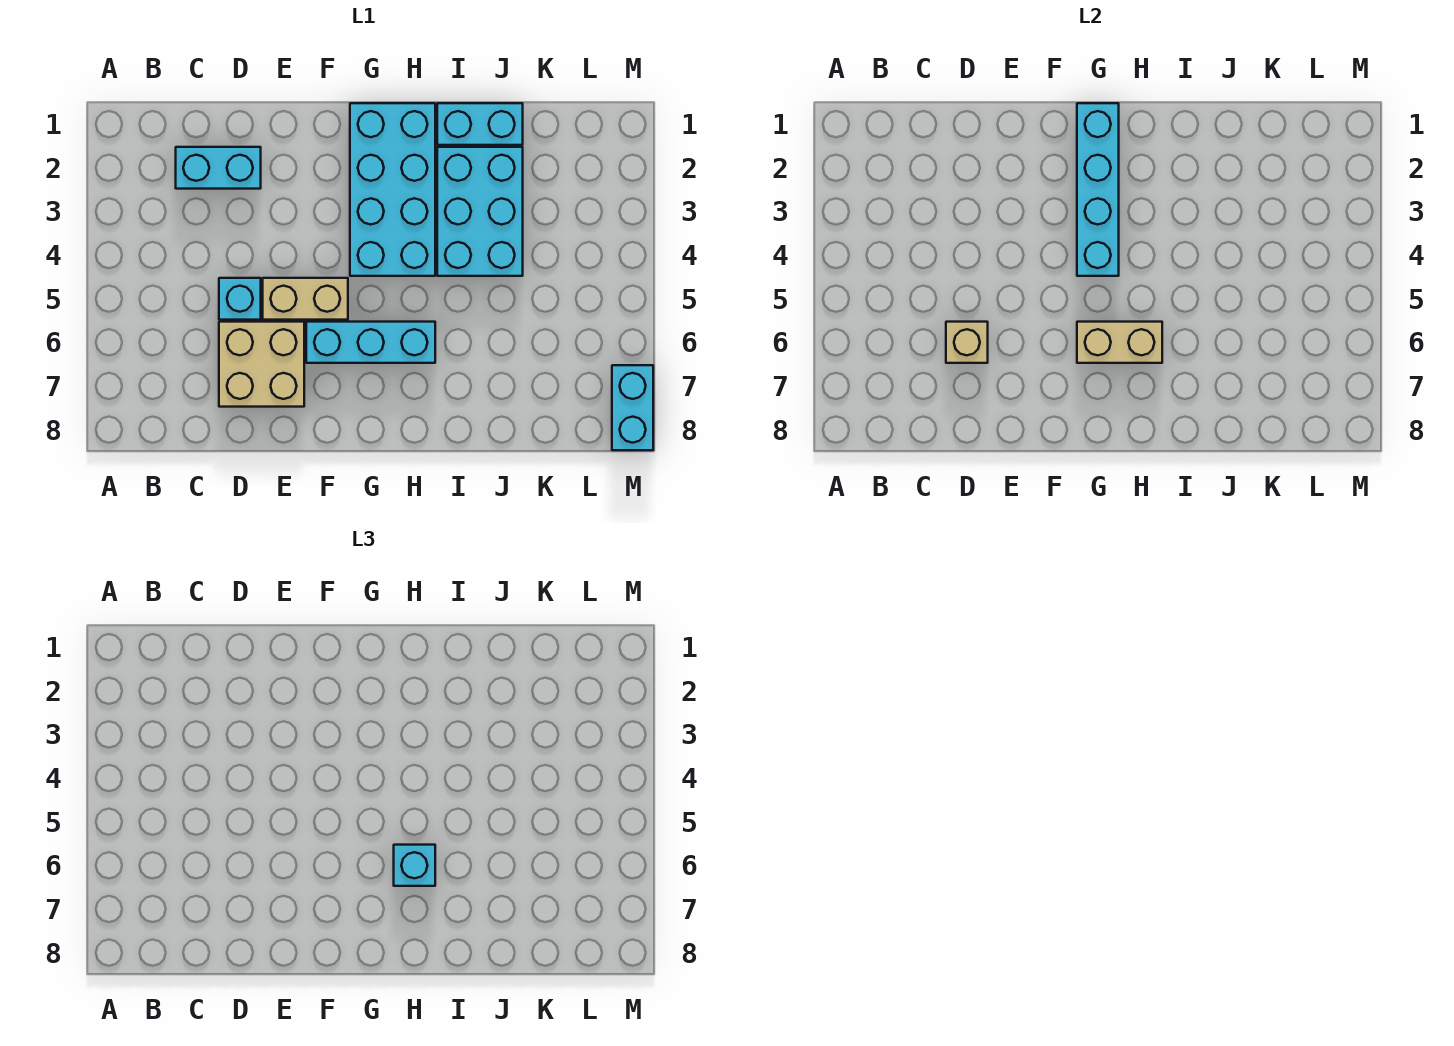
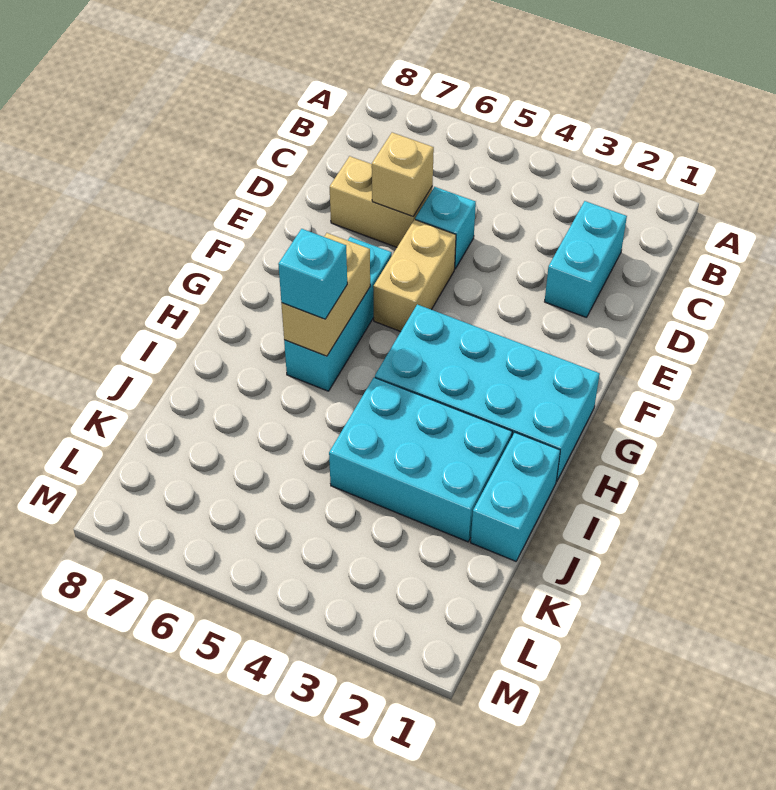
tan brick D6:E7 level 1 -> tan brick D6:D7 level 1
cyan brick G1:G4 level 2 -> none
cyan brick M7:M8 level 1 -> none

